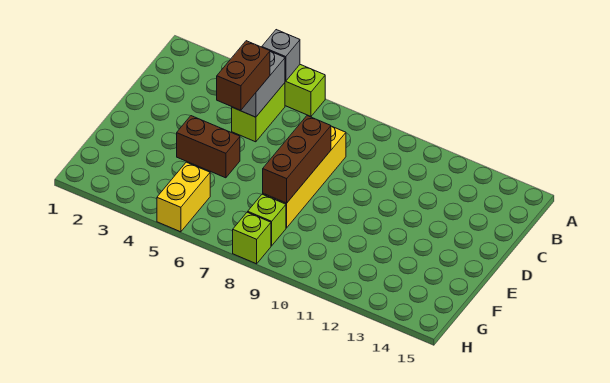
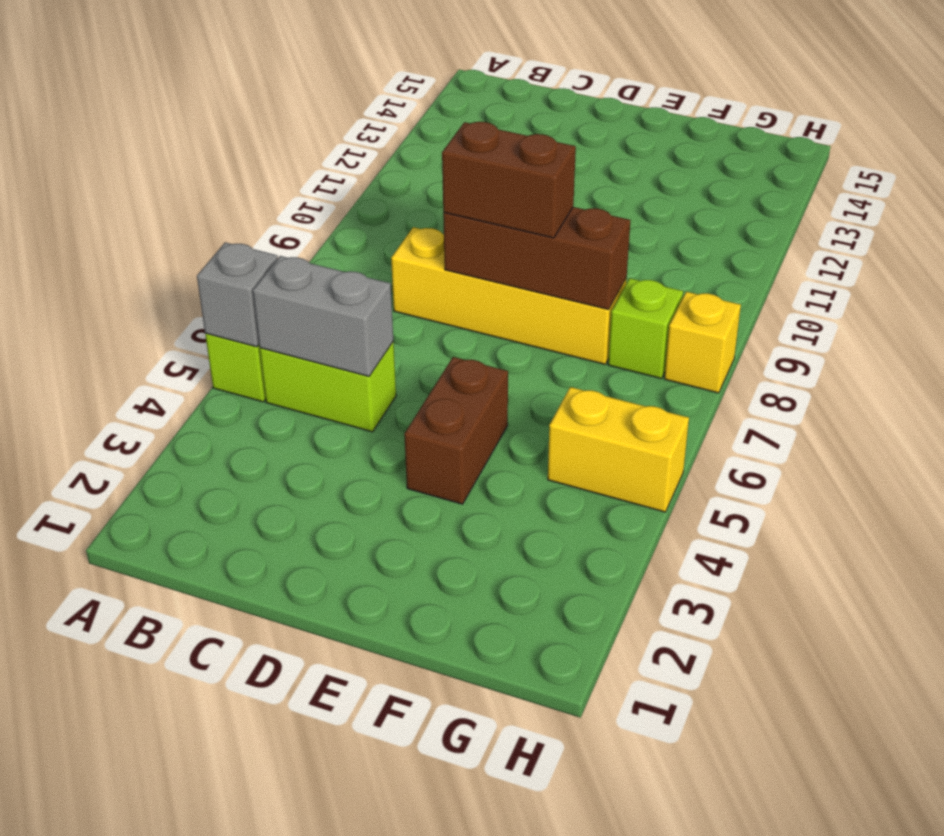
brown brick C5:D5 level 3 -> brown brick D8:E8 level 3
lime brick H8 level 1 -> yellow brick H8 level 1

